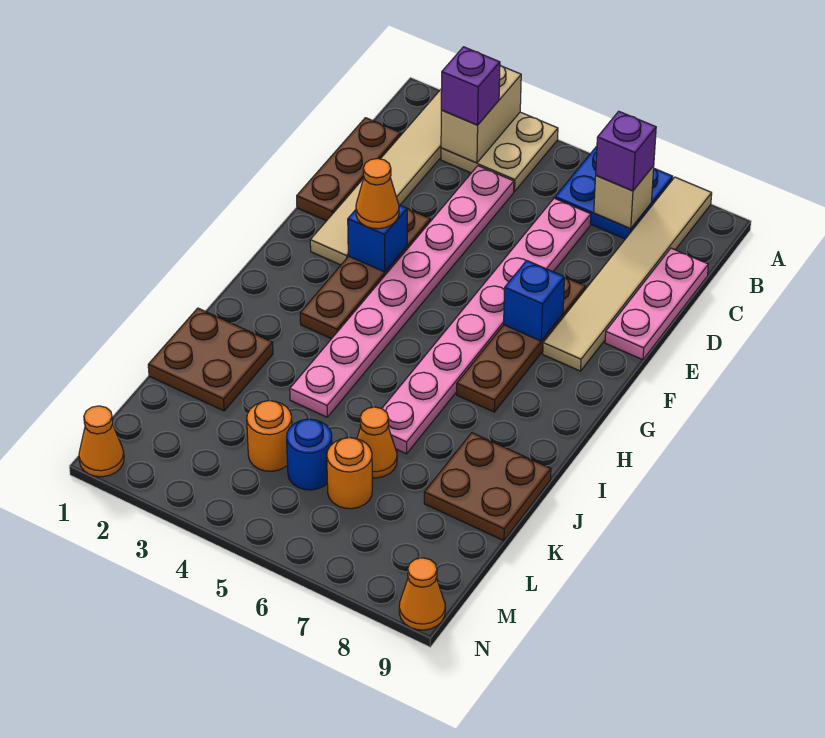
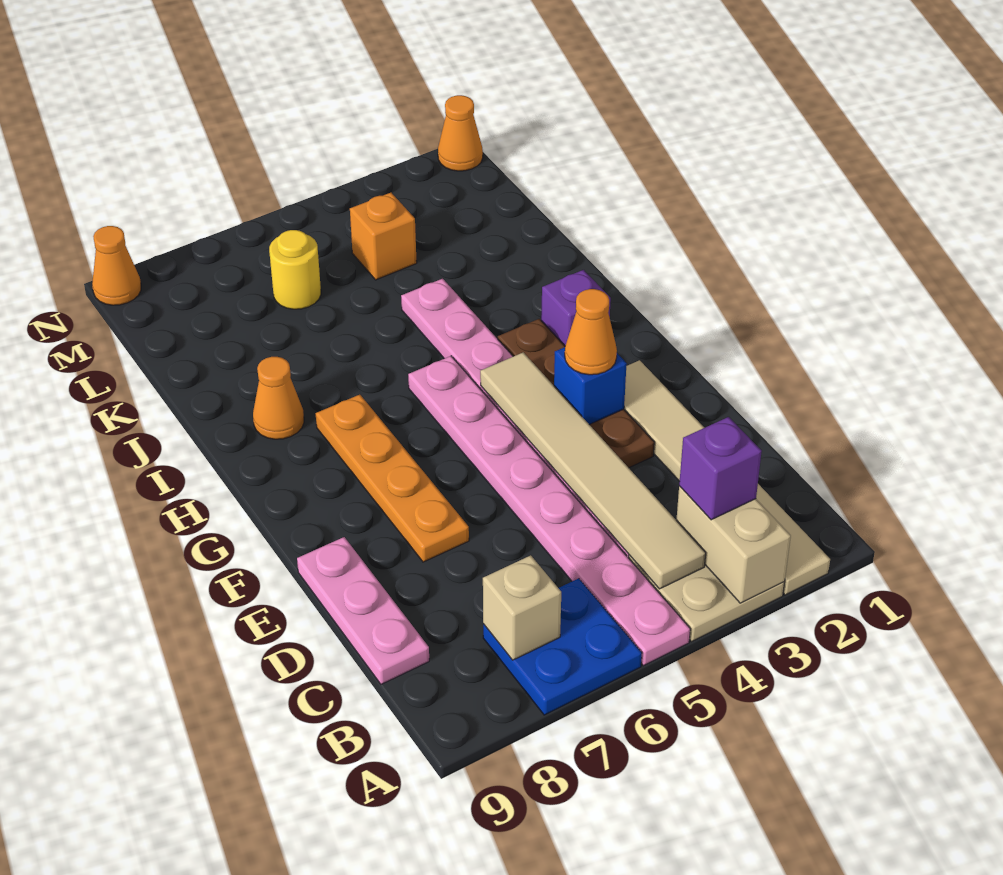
tan tile A8:F8 level 1 -> tan tile B4:G4 level 2
purple brick B7 level 3 -> purple brick H2 level 1
brown plate C1:E1 level 1 -> none
pink plate C6:J6 level 1 -> pink plate A5:H5 level 1
brown plate E7:H7 level 1 -> orange plate E7:H7 level 1
blue brick F7 level 2 -> none
brown plate J1:K2 level 1 -> none
brown plate J8:K9 level 1 -> none
orange cone K6 level 1 -> orange cone I8 level 1
orange round brick L4 level 1 -> orange brick L4 level 1
blue round brick L5 level 1 -> none
orange round brick L6 level 1 -> yellow round brick L6 level 1

